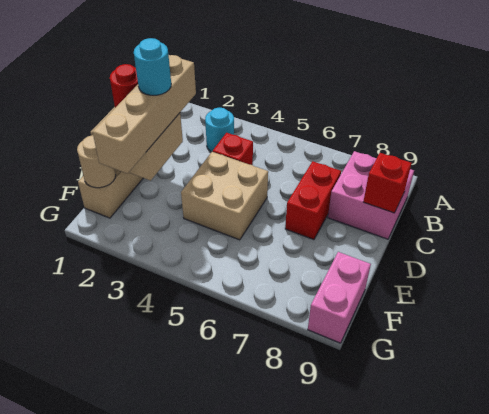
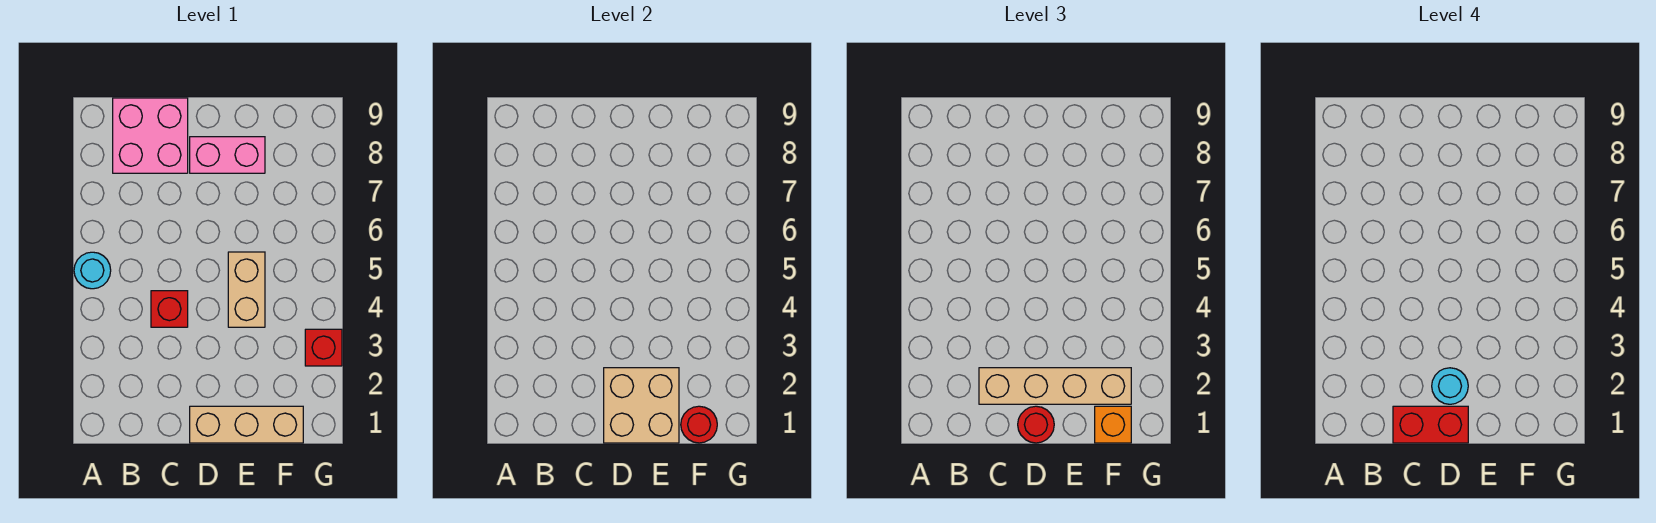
cyan round brick B3 level 1 -> cyan round brick A5 level 1
red brick C7:D7 level 1 -> red brick C1:D1 level 4
red brick C9 level 2 -> red brick G3 level 1
tan brick D4:E5 level 1 -> tan brick E4:E5 level 1
tan round brick F1 level 2 -> red round brick F1 level 2
none -> orange brick F1 level 3
pink brick F9:G9 level 1 -> pink brick D8:E8 level 1

